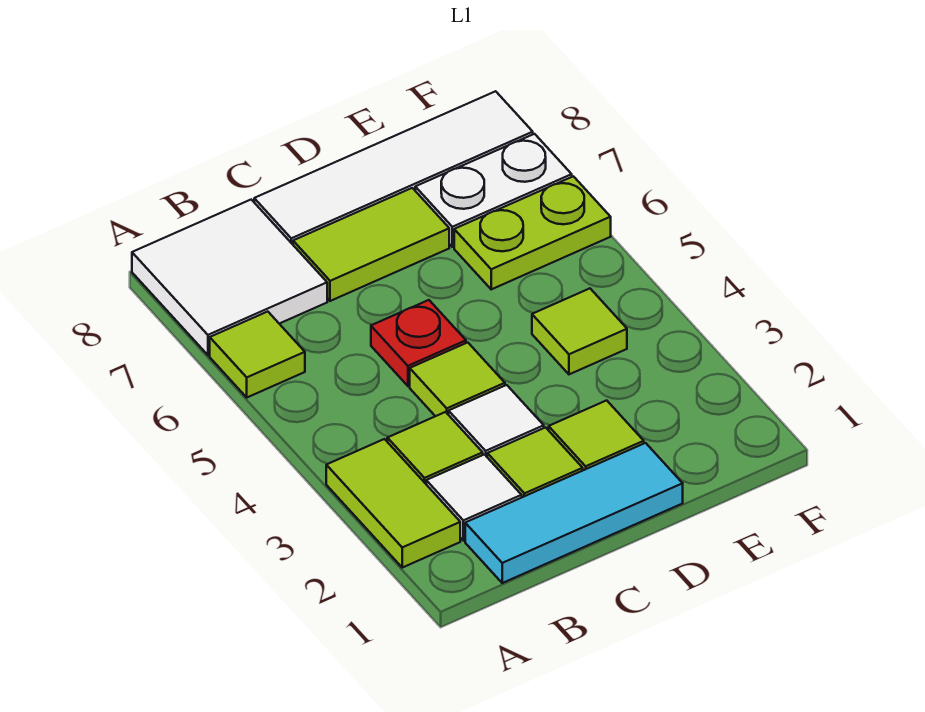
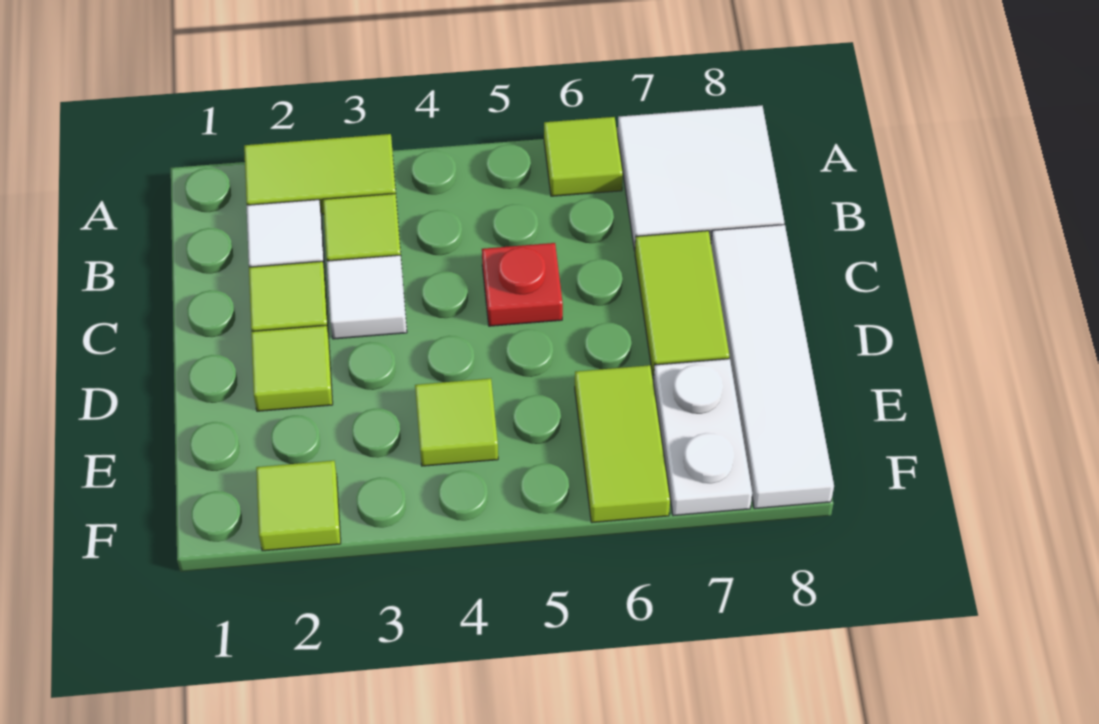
cyan tile B1:D1 level 1 -> none
lime tile C4 level 1 -> lime tile F2 level 1
lime plate E6:F6 level 1 -> lime tile E6:F6 level 1

